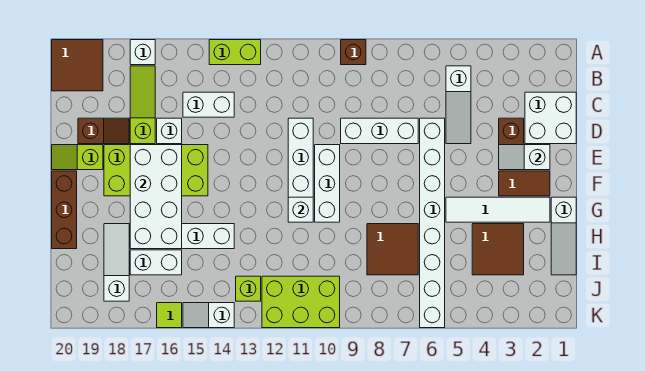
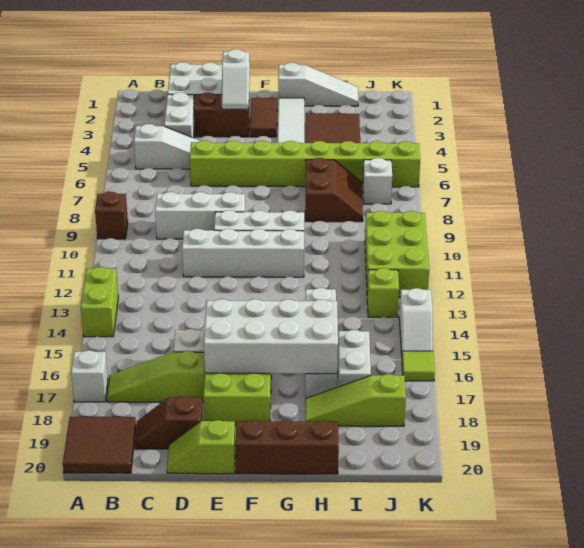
white brick C14:C15 level 1 -> white brick C3:C4 level 1
white brick D6:K6 level 1 -> lime brick D6:K6 level 1
white brick D7:D9 level 1 -> white brick C9:E9 level 1
brown slope D18:D19 level 1 top 19 -> brown slope C19:D19 level 1 top D
lime slope E19:E20 level 1 top 19 -> lime slope D20:E20 level 1 top E
white brick G11 level 2 -> white brick J7 level 1
brown tile H7:I8 level 1 -> brown slope H7:I8 level 1 top H
white slope H18:J18 level 1 top J -> lime slope H18:J18 level 1 top J

